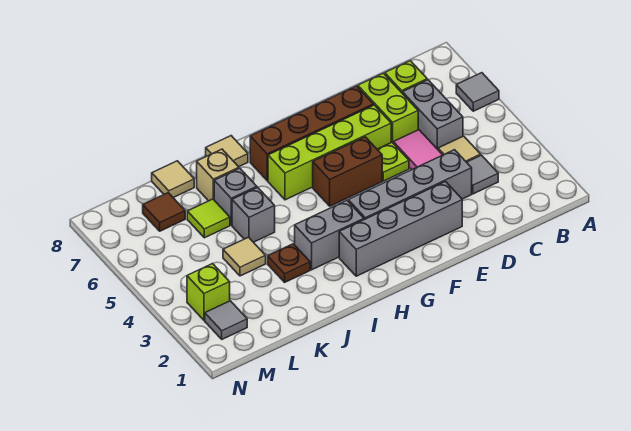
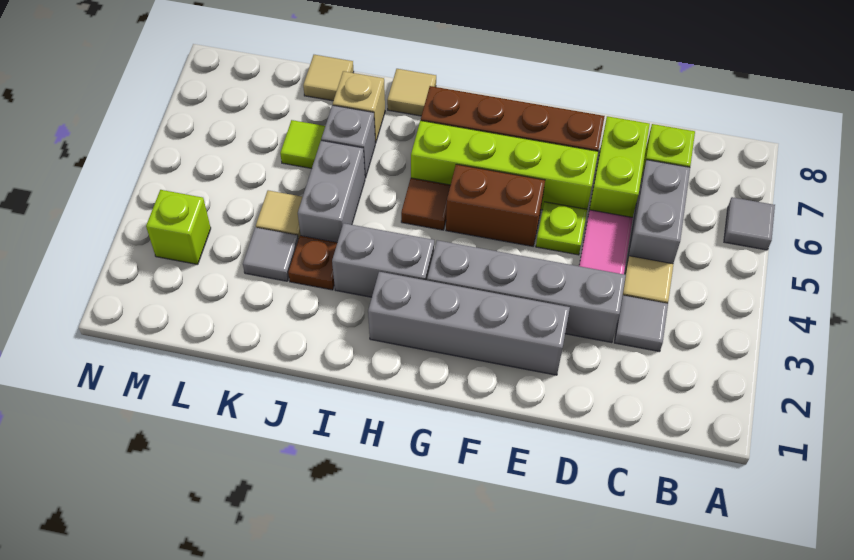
grey brick J5 level 1 -> grey brick J4:J5 level 1
brown tile L7 level 1 -> brown tile H5 level 1
grey tile M2 level 1 -> grey tile K3 level 1

